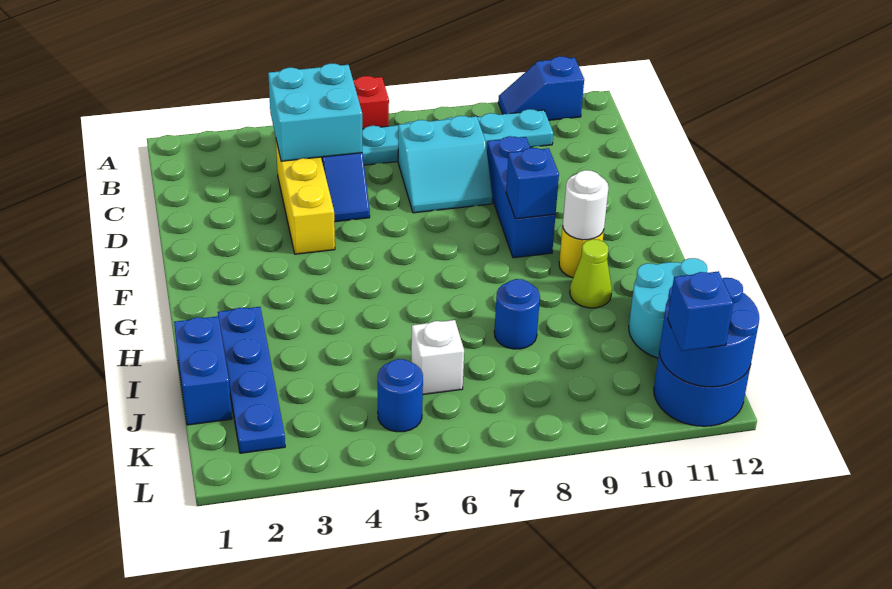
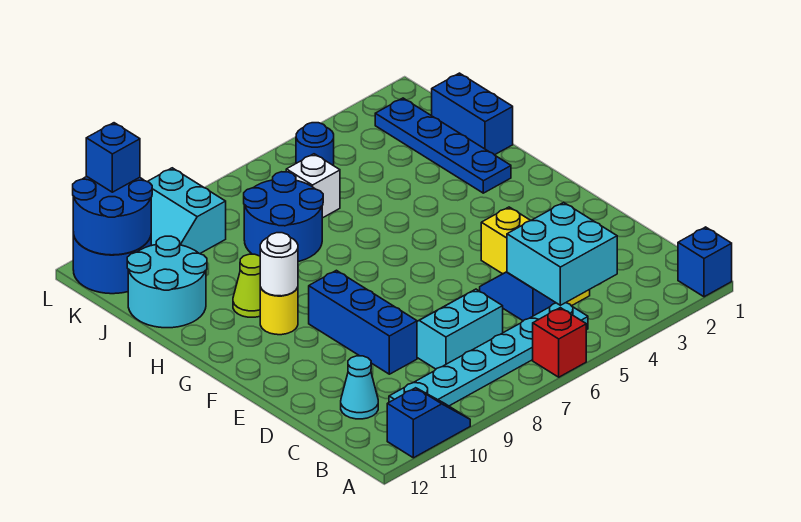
none -> cyan cone C11 level 1
blue brick F9 level 2 -> blue brick A1 level 1
blue round brick I8 level 1 -> blue round brick I7:J8 level 1
none -> cyan slope K9:L10 level 1 top 9

